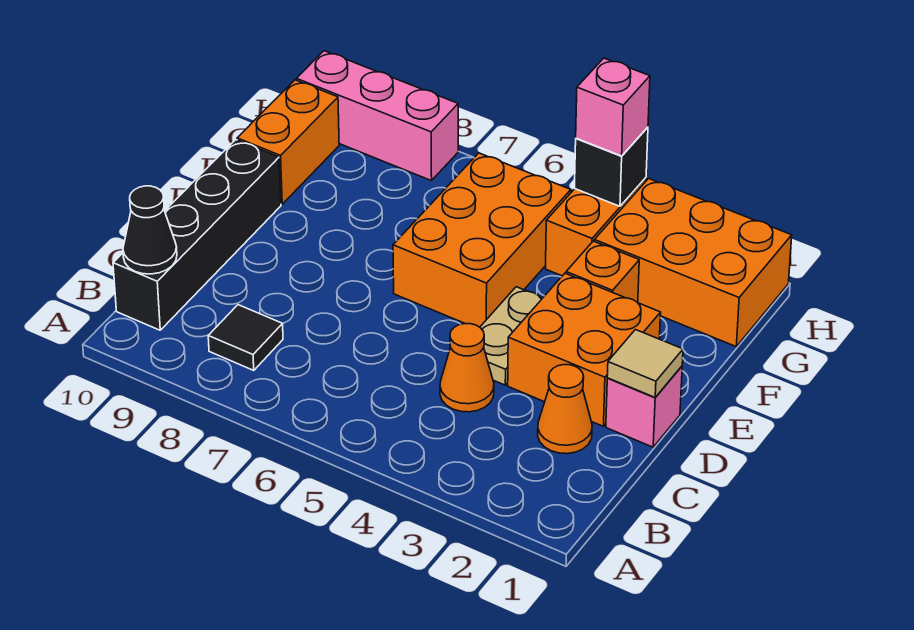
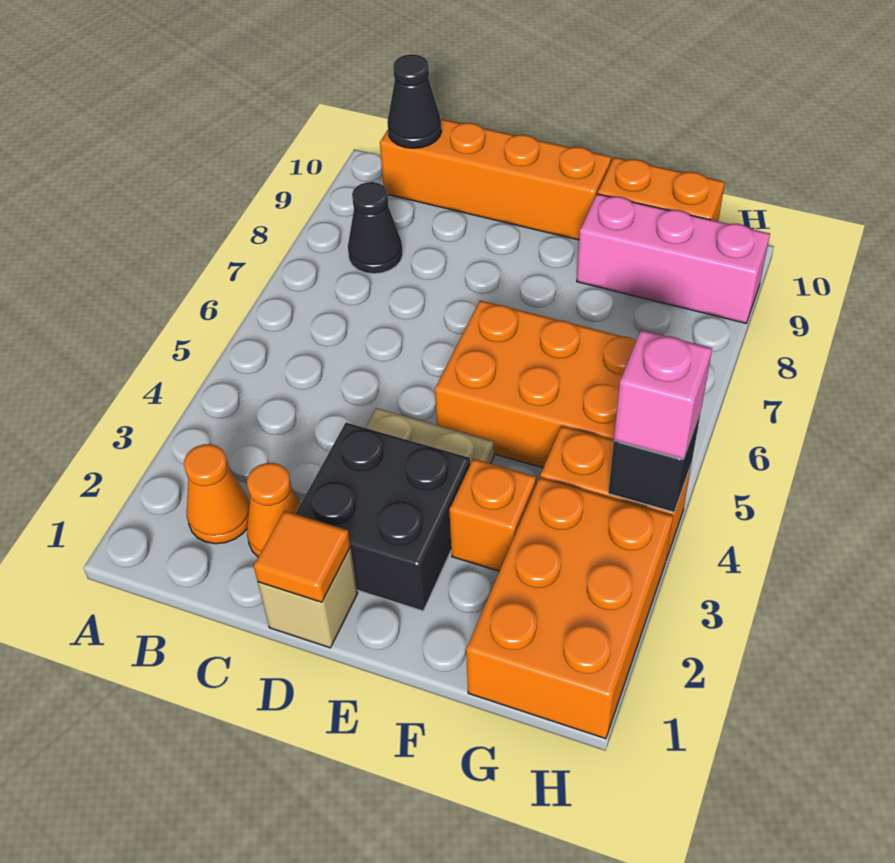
black tile B8 level 1 -> black cone B8 level 1
black brick B10:E10 level 1 -> orange brick B10:E10 level 1
orange cone C4 level 1 -> orange cone B2 level 1
pink brick D1 level 1 -> tan brick D1 level 1
tan tile D1 level 2 -> orange tile D1 level 2
orange brick D2:E3 level 1 -> black brick D2:E3 level 1
pink brick H8:H10 level 1 -> pink brick F9:H9 level 1

